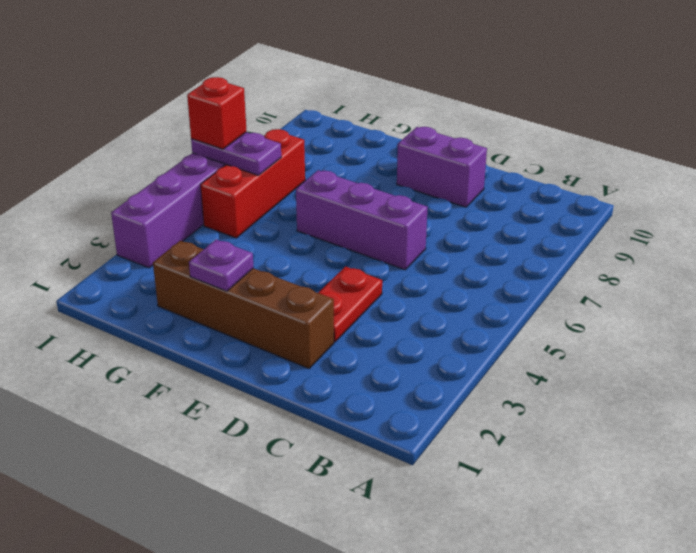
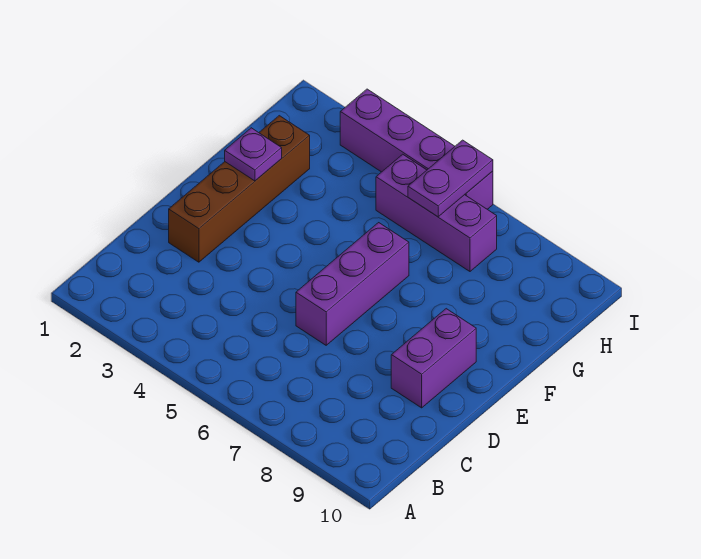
red plate D3:D4 level 1 -> none
red brick H5:H7 level 1 -> purple brick H5:H7 level 1
red brick I6 level 3 -> none

